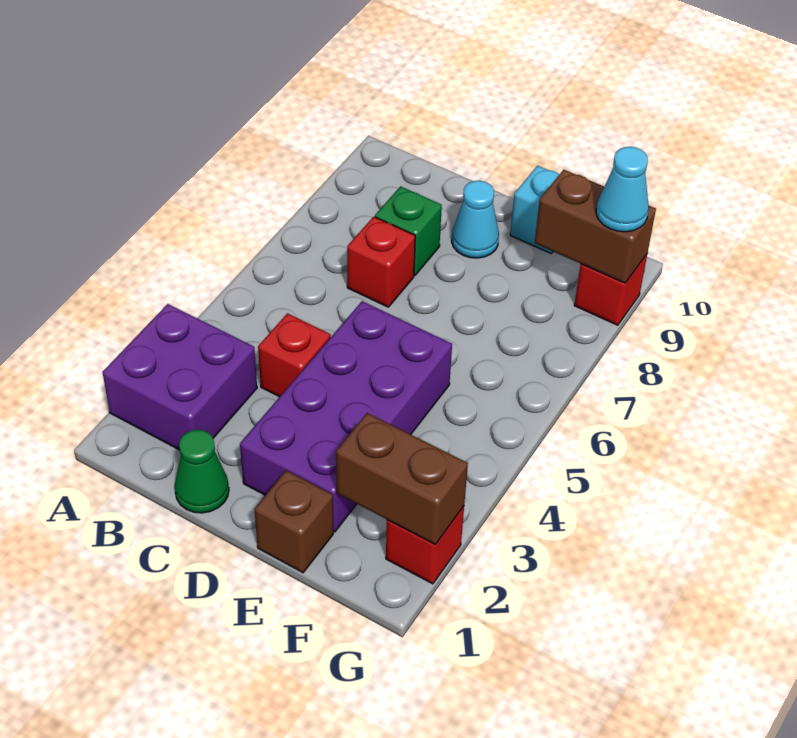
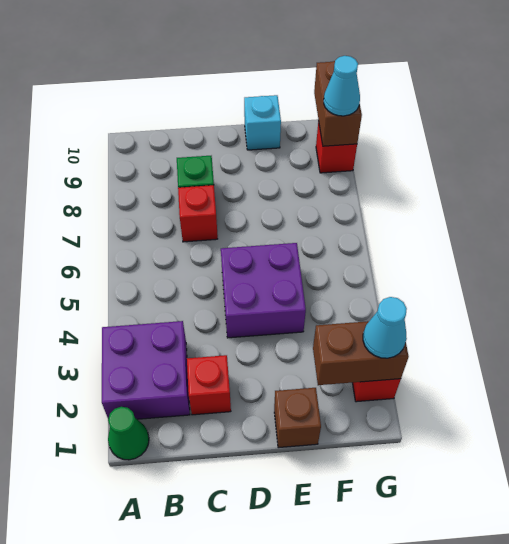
green cone C1 level 1 -> green cone A1 level 1
red brick C4 level 1 -> red brick C2 level 1
purple brick D2:E5 level 1 -> purple brick D4:E5 level 1
cyan cone D9 level 1 -> cyan cone G2 level 3
brown brick F9:G9 level 2 -> brown brick G9:G10 level 2

